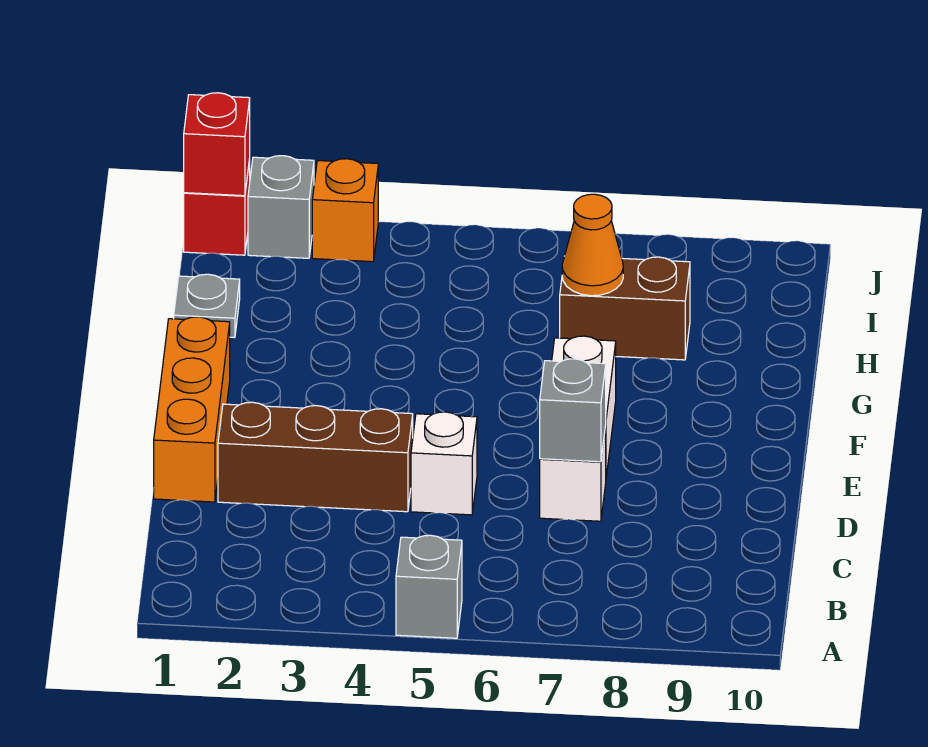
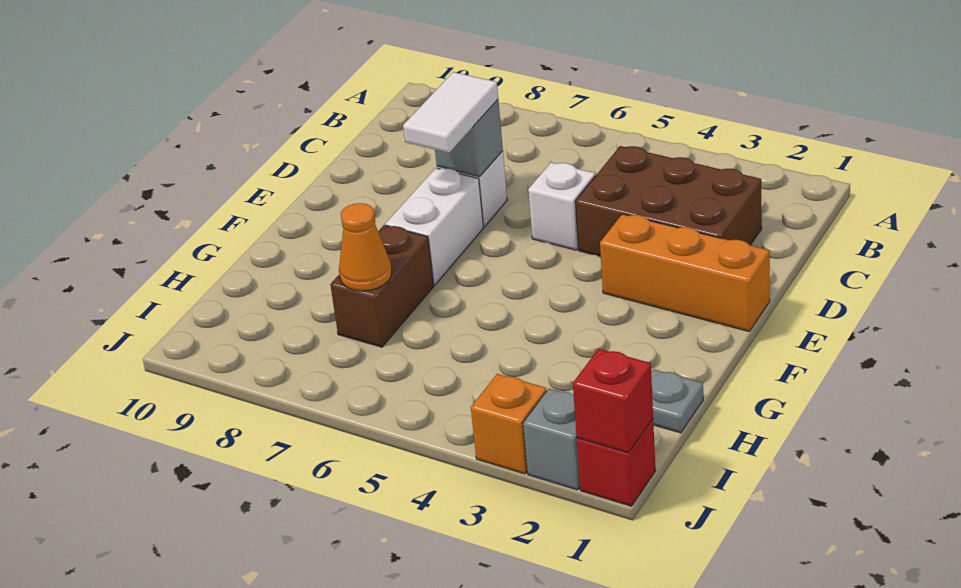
grey brick A5 level 1 -> none
orange brick D1:F1 level 1 -> orange brick E1:E3 level 1
brown brick D2:D4 level 1 -> brown brick C2:D4 level 1
none -> white tile D7:E7 level 3
brown brick H7:H8 level 1 -> brown brick G7:H7 level 1

